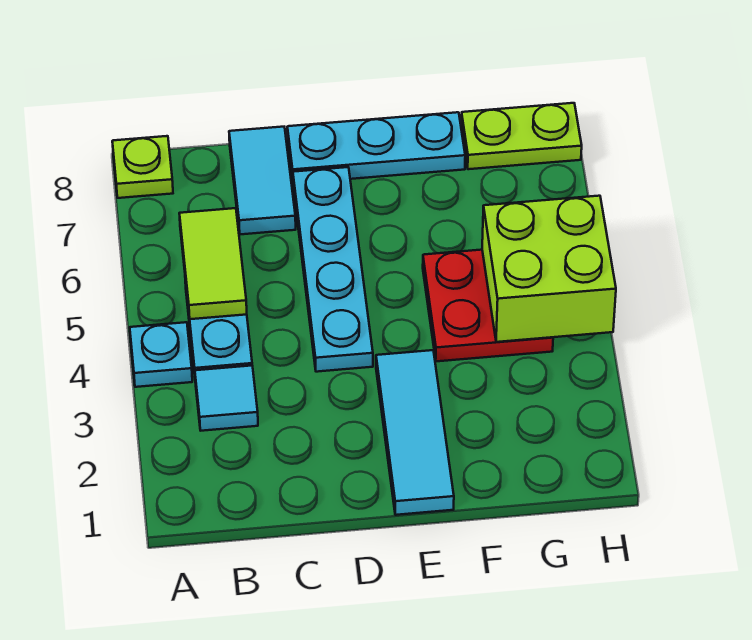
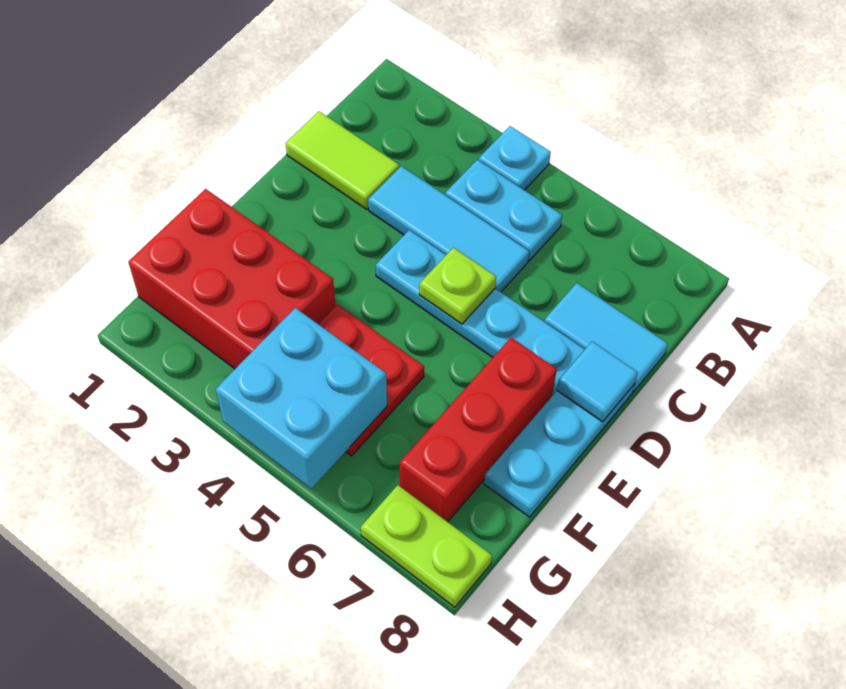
lime plate A8 level 1 -> lime plate D5 level 2
cyan tile B3 level 1 -> cyan tile D8 level 2
lime tile B5:B6 level 2 -> lime tile C1:C2 level 1
cyan tile E1:E3 level 1 -> cyan tile C3:C5 level 1
none -> red brick E7:G7 level 1
none -> red brick F1:G3 level 1
lime brick G4:H5 level 2 -> cyan brick G4:H5 level 2
lime plate G8:H8 level 1 -> lime plate H7:H8 level 1

